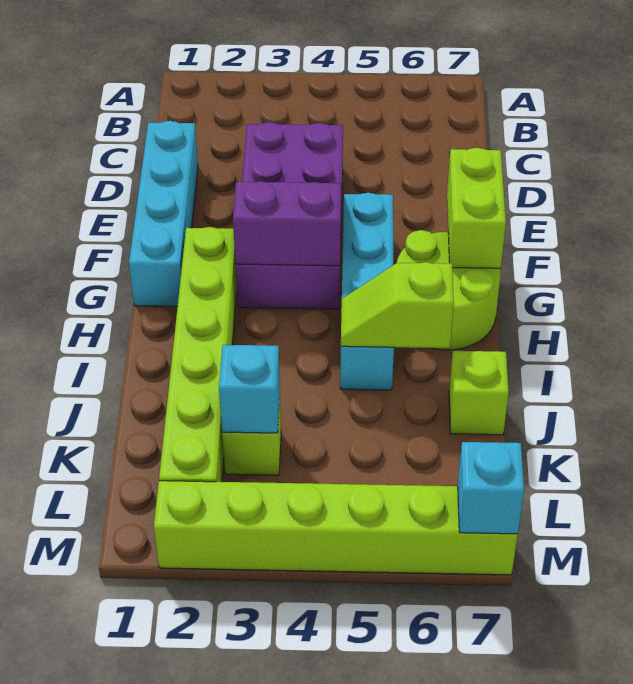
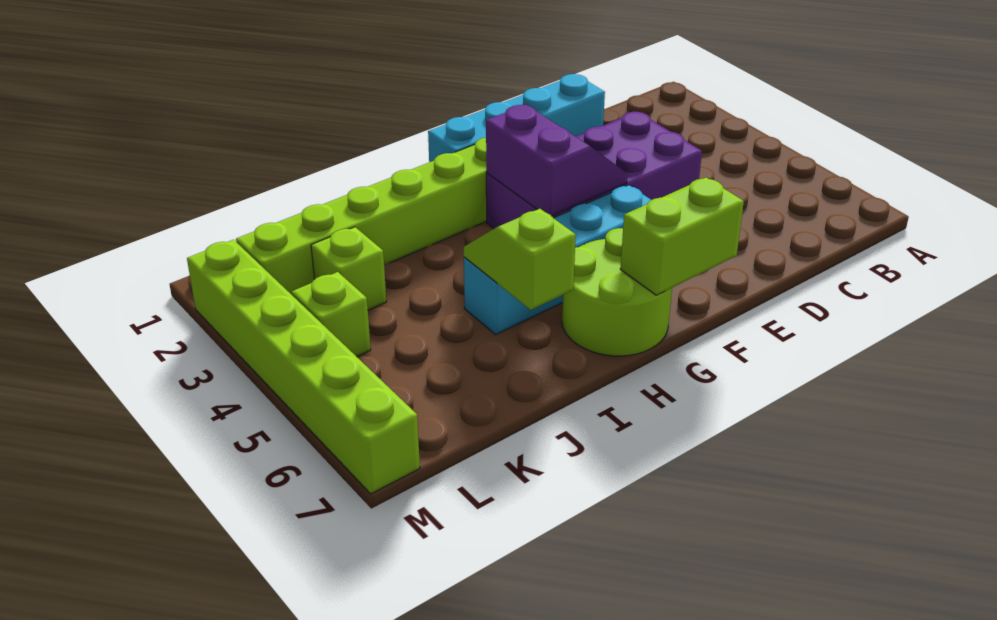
lime brick J7 level 1 -> lime brick L4 level 1
cyan brick K3 level 2 -> none
cyan brick M7 level 2 -> none

